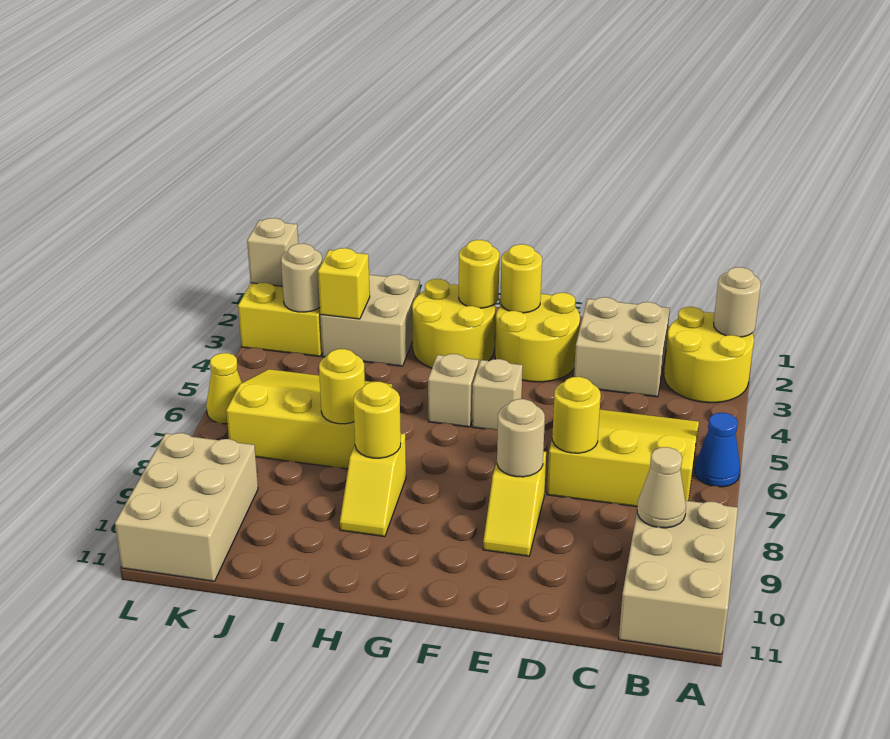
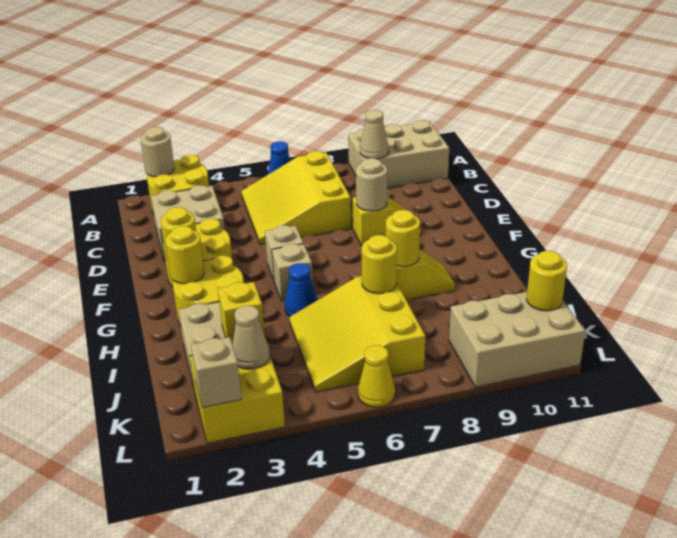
yellow round brick D7 level 2 -> yellow round brick K11 level 2
none -> blue cone H5 level 1
tan round brick K3 level 2 -> tan cone K3 level 2

